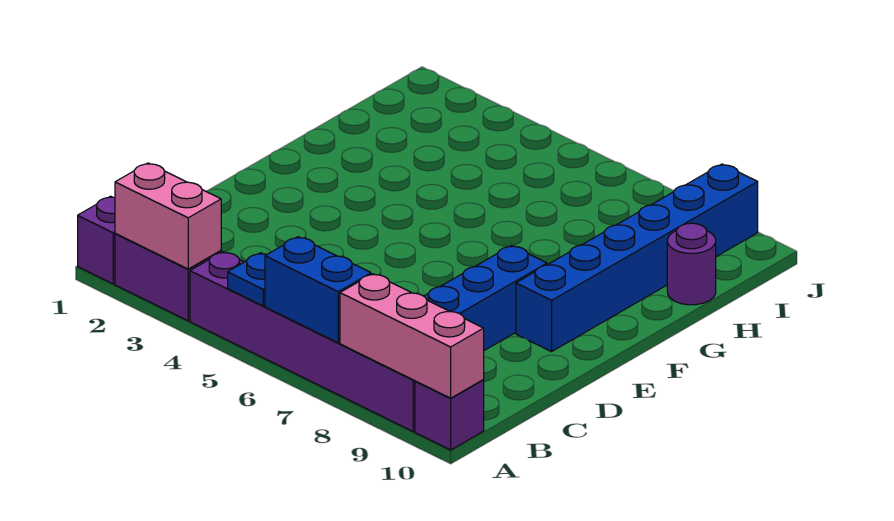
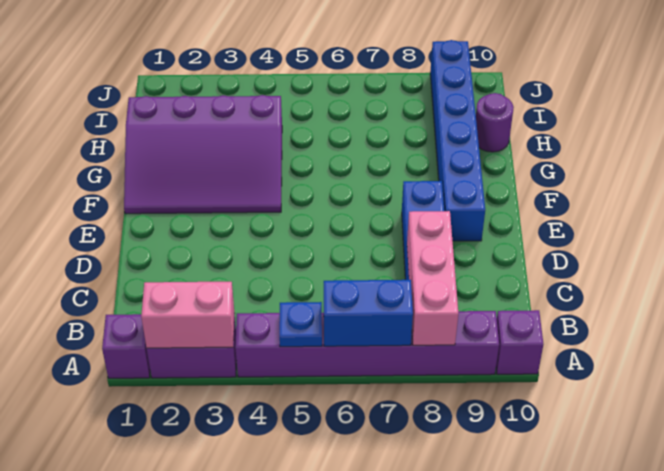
pink brick A8:A10 level 2 -> pink brick A8:C8 level 2
none -> purple slope F1:H4 level 1 top H

